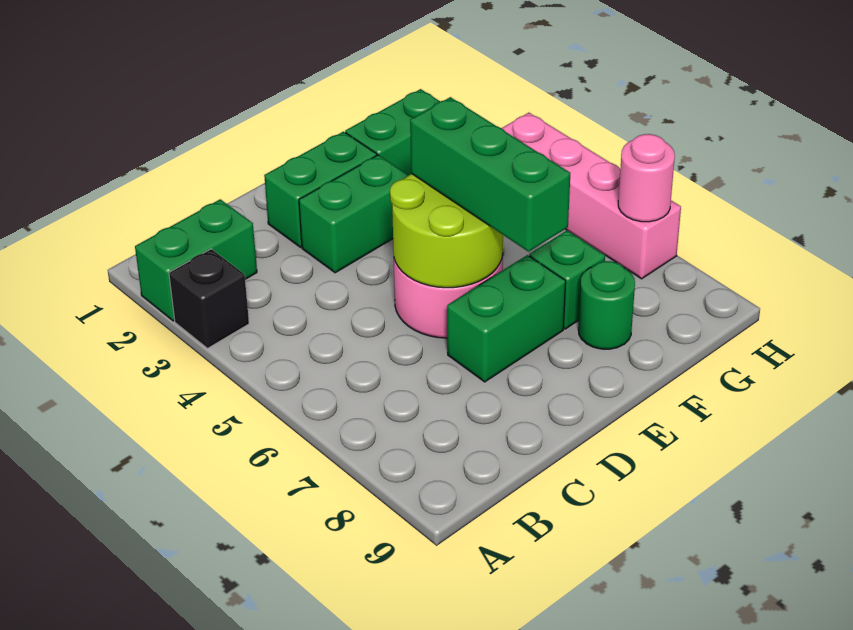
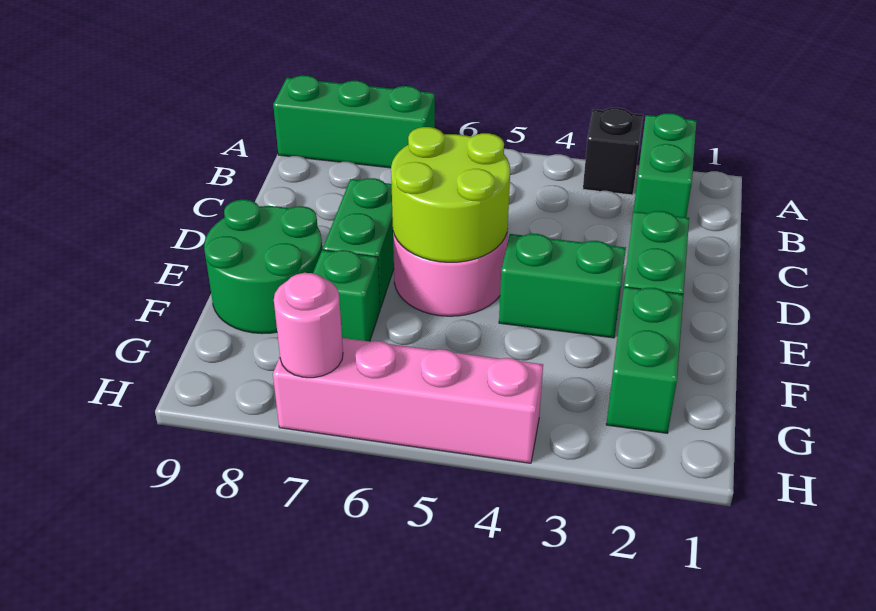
green brick D3:E3 level 1 -> green brick E3:E4 level 1
green brick E5:E7 level 3 -> green brick A7:A9 level 1
green round brick F8 level 1 -> green round brick E8:F9 level 1

